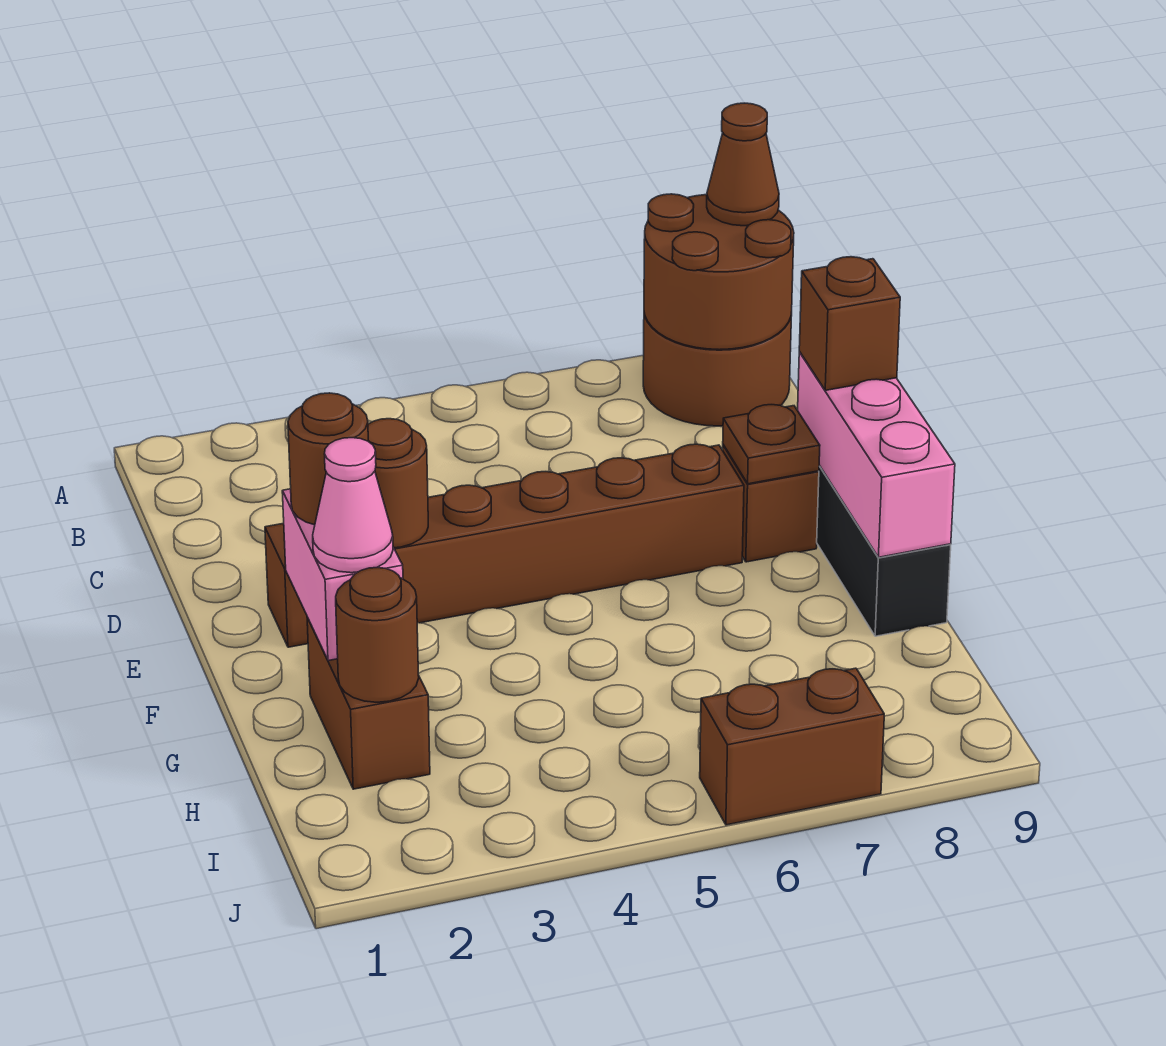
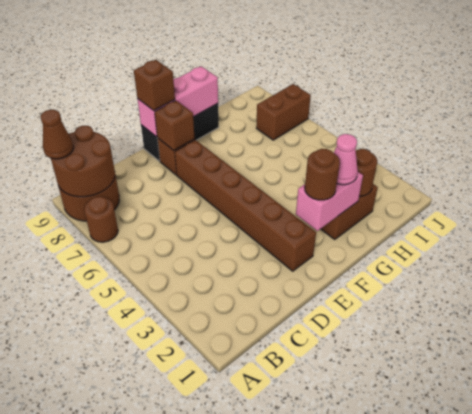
brown round brick E3 level 2 -> brown round brick A7 level 1
brown plate E8 level 2 -> brown brick E8 level 2
brown brick J6:J7 level 1 -> brown brick I7:J7 level 1

